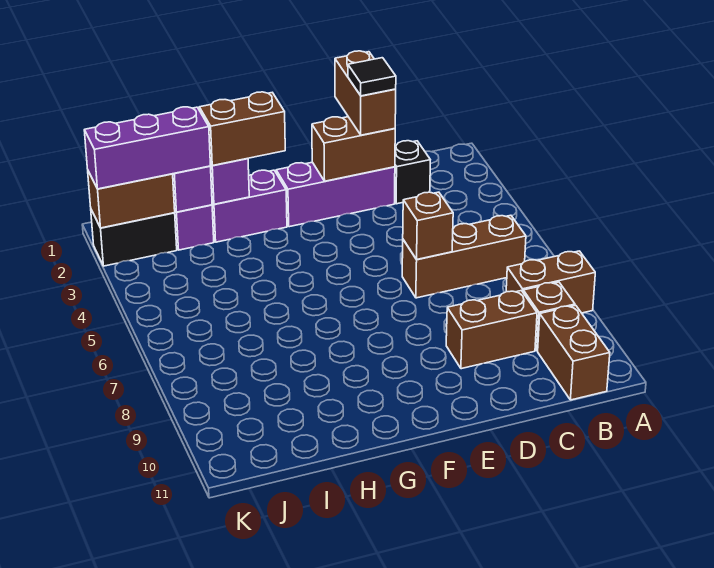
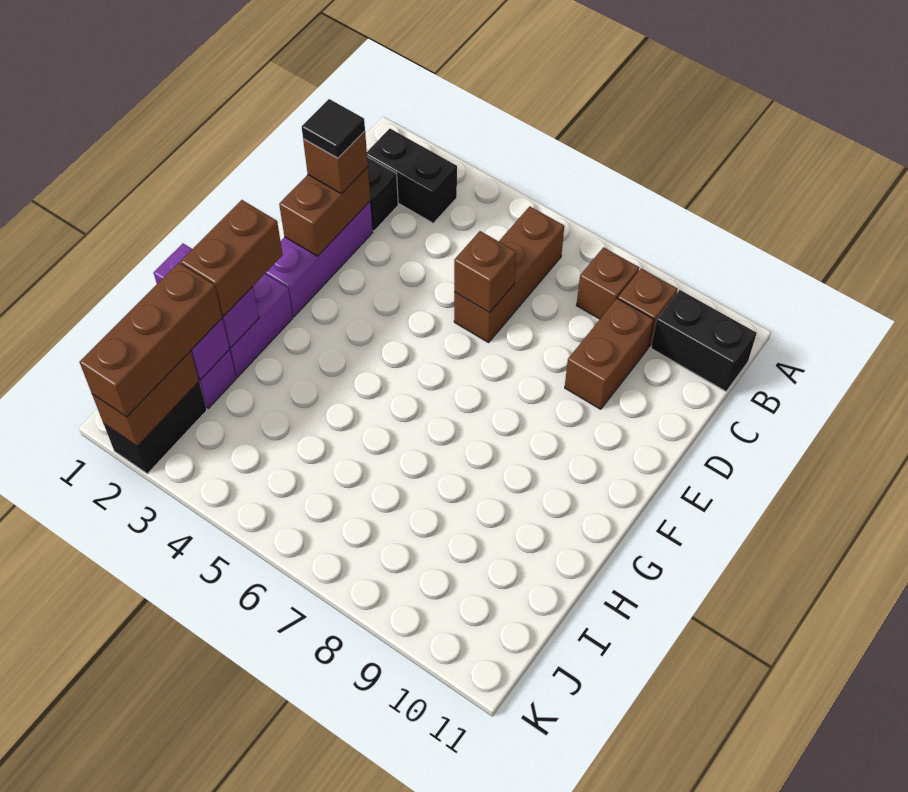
brown brick A8:B8 level 1 -> brown brick B8 level 1
none -> black brick B2:B3 level 1
brown brick B10:B11 level 1 -> black brick B10:B11 level 1
brown brick D1:D2 level 3 -> brown brick D2 level 3
purple brick I2:K2 level 3 -> brown brick I2:K2 level 3

